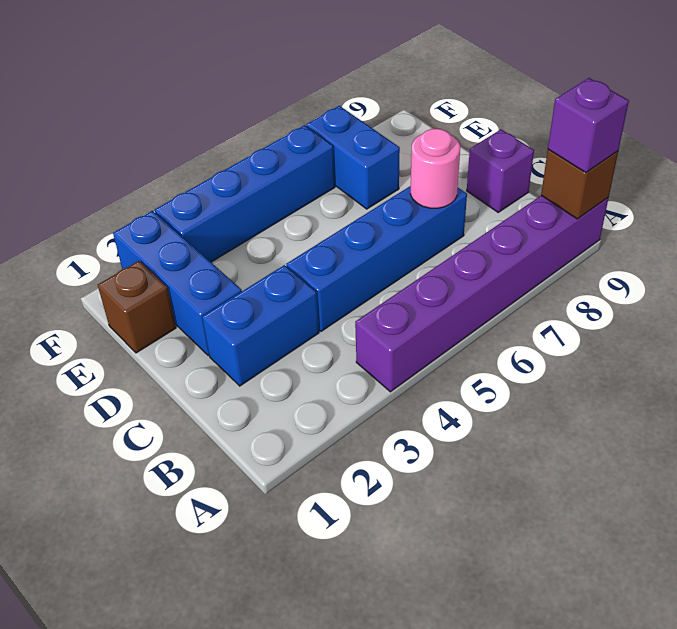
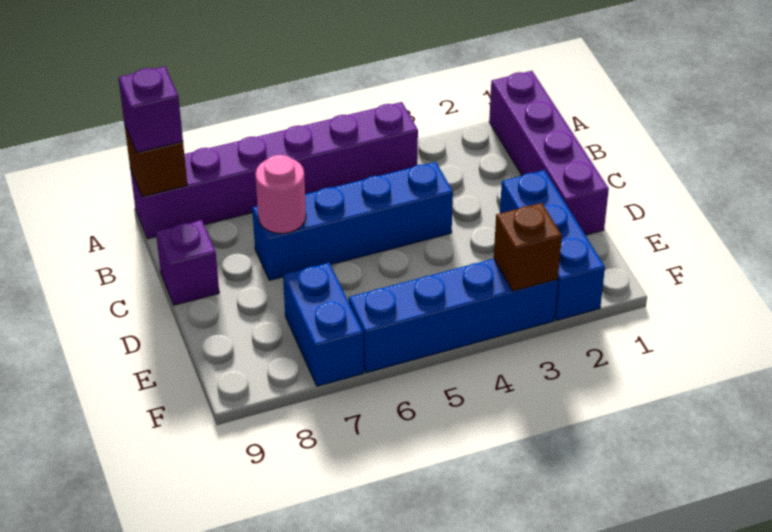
none -> purple brick A1:D1 level 1
blue brick C2:C3 level 1 -> none
brown brick E1 level 1 -> brown brick F3 level 2

